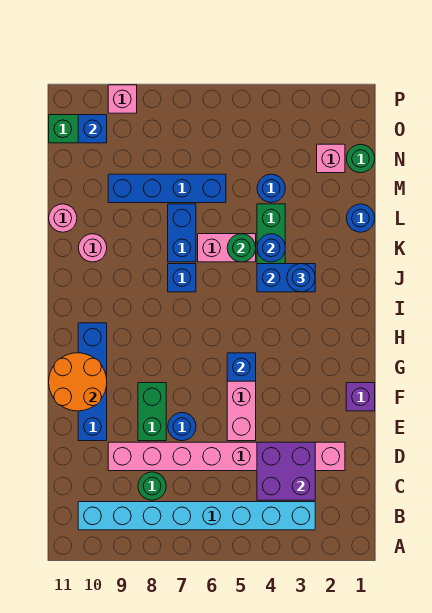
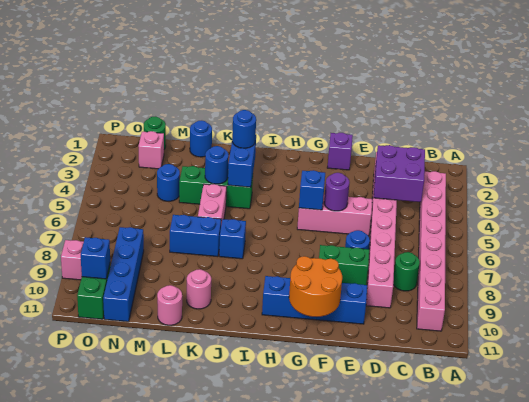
cyan brick B3:B10 level 1 -> pink brick B3:B10 level 1
none -> purple round brick F5 level 2
green round brick K5 level 2 -> none
blue brick M6:M9 level 1 -> blue brick N8:N11 level 1

